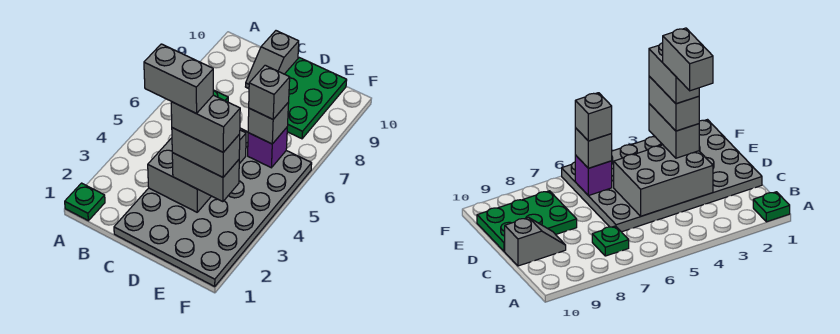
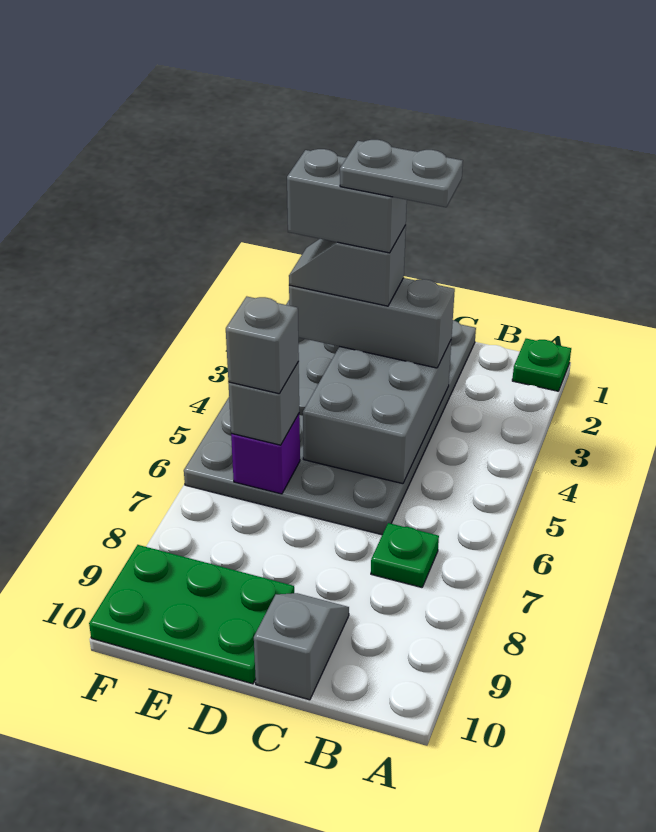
grey brick C3:D3 level 6 -> grey plate C3:D3 level 6
grey brick D3:E3 level 3 -> grey brick C3:E3 level 3
grey brick D3:E3 level 4 -> grey slope D3:E3 level 4 top D
green plate D8:E10 level 1 -> green plate D9:F10 level 1

